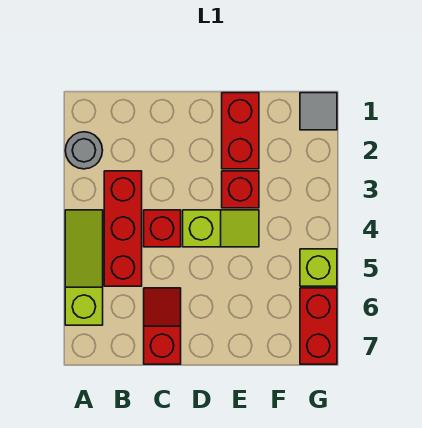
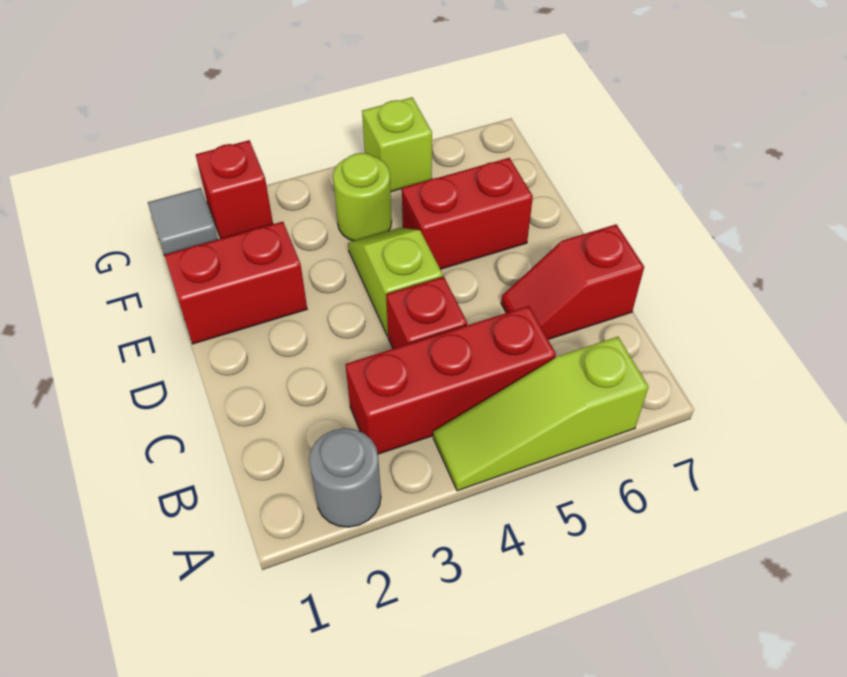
red brick E3 level 1 -> red brick G2 level 1
none -> lime round brick F4 level 1
red brick G6:G7 level 1 -> red brick E5:E6 level 1

